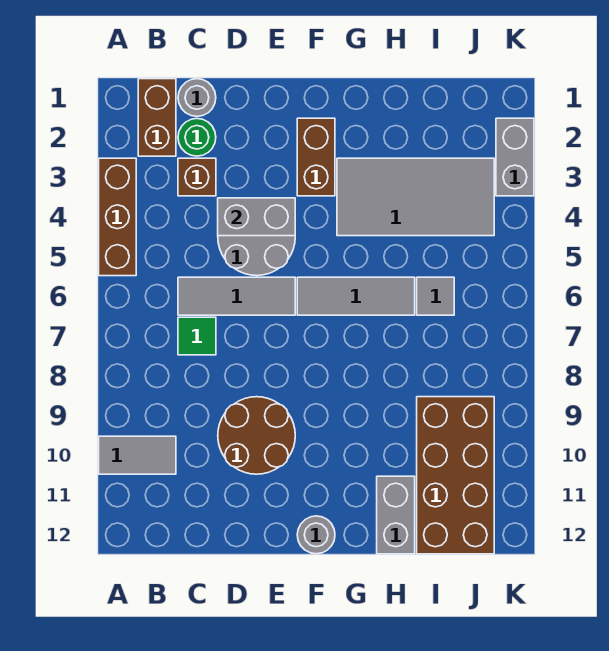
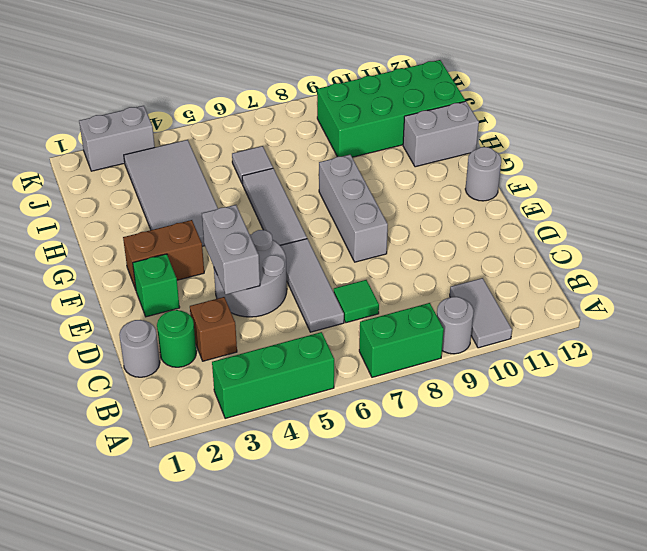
brown brick A3:A5 level 1 -> green brick A3:A5 level 1
none -> green brick A7:A8 level 1
none -> grey round brick A9 level 1
brown brick B1:B2 level 1 -> none
brown round brick D9:E10 level 1 -> none
none -> green brick E2 level 1
none -> grey brick E8:G8 level 1
brown brick I9:J12 level 1 -> green brick I9:J12 level 1

